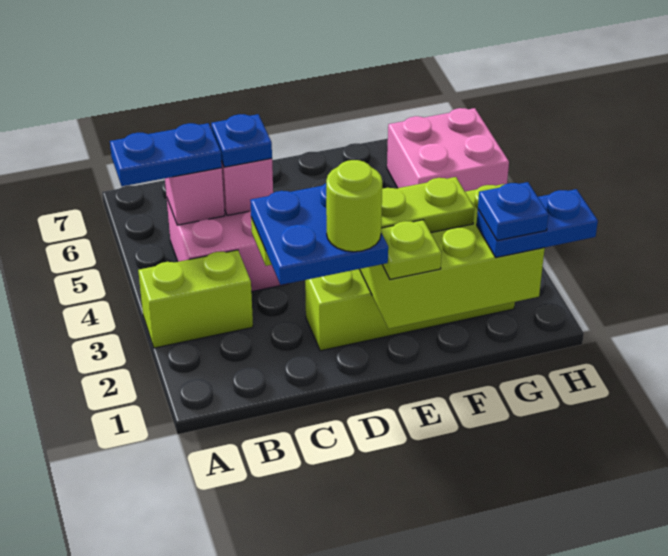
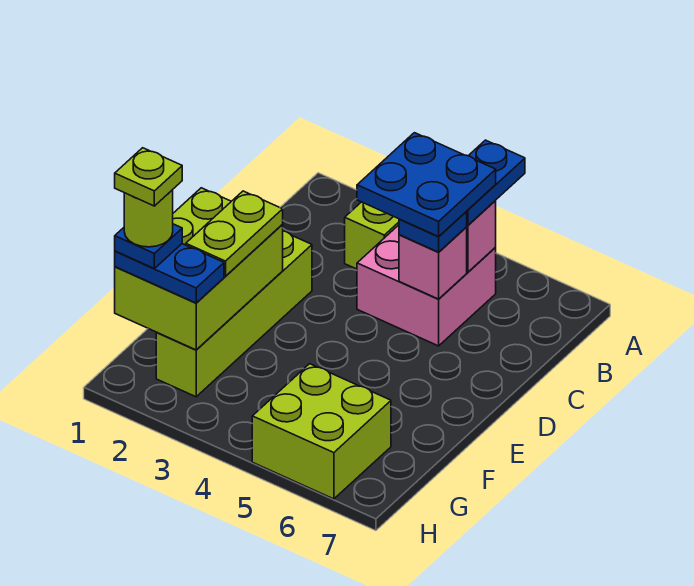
blue plate C1:D2 level 4 -> blue plate B4:C5 level 4
lime plate C2:F2 level 3 -> lime plate E2:F2 level 3
lime round brick D1 level 5 -> lime round brick G1 level 5
lime plate E1 level 3 -> lime plate G1 level 6
blue plate G1:H1 level 3 -> blue plate G1:G2 level 3
pink brick G5:H6 level 1 -> lime brick G5:H6 level 1

